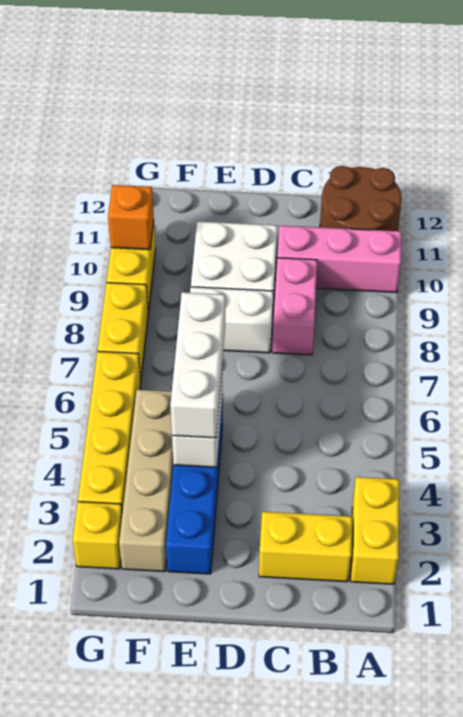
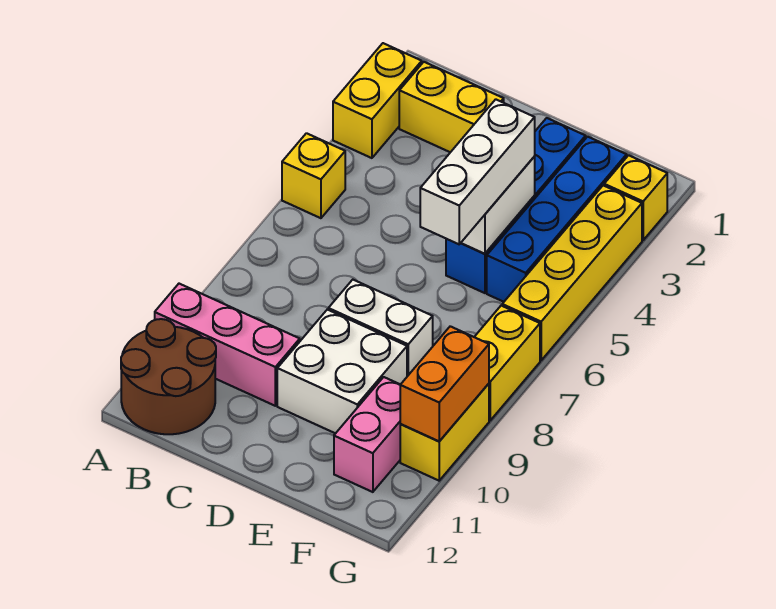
none -> yellow brick A5 level 1
pink brick C8:C9 level 1 -> pink brick F10:F11 level 1
tan brick F2:F5 level 1 -> blue brick F2:F5 level 1
orange brick G10 level 2 -> orange brick G9:G10 level 2

